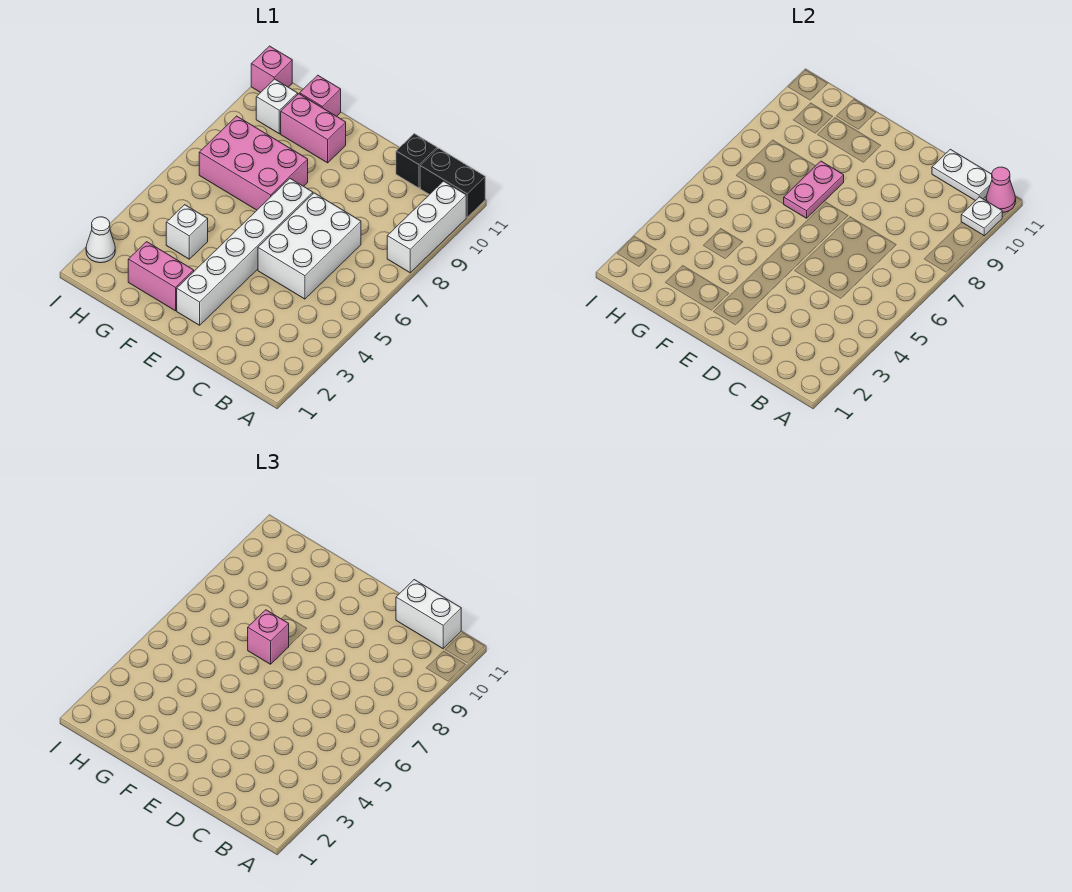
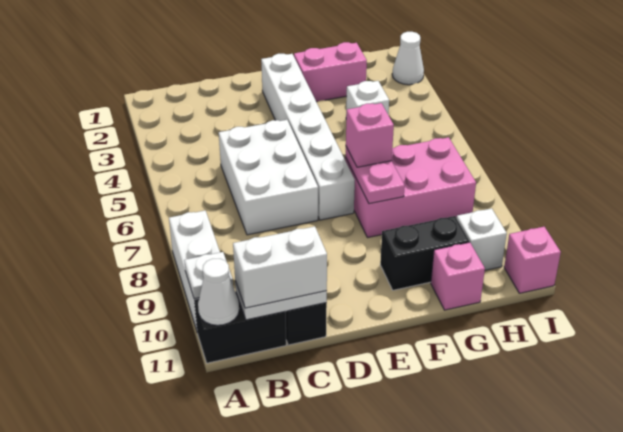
pink cone A11 level 2 -> white cone A11 level 2
pink brick F10:G10 level 1 -> black brick F10:G10 level 1

